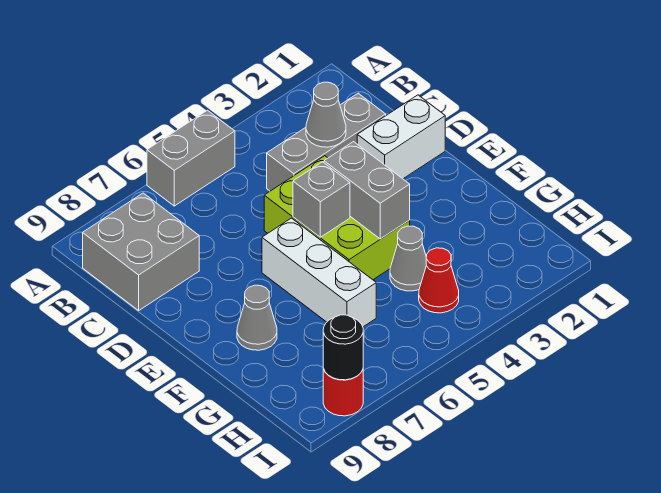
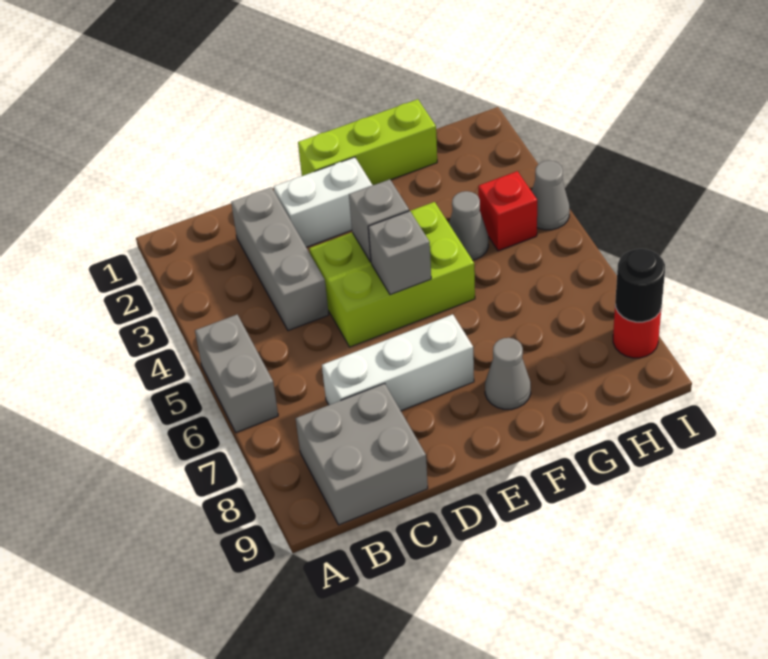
grey cone C3 level 2 -> grey cone I4 level 1
white brick D1:D2 level 1 -> white brick D2:E2 level 1
none -> lime brick E1:G1 level 1
grey brick E4:F4 level 2 -> grey brick E4 level 2
white brick E6:G6 level 1 -> white brick C7:E7 level 1
red cone H4 level 1 -> red brick H4 level 1

